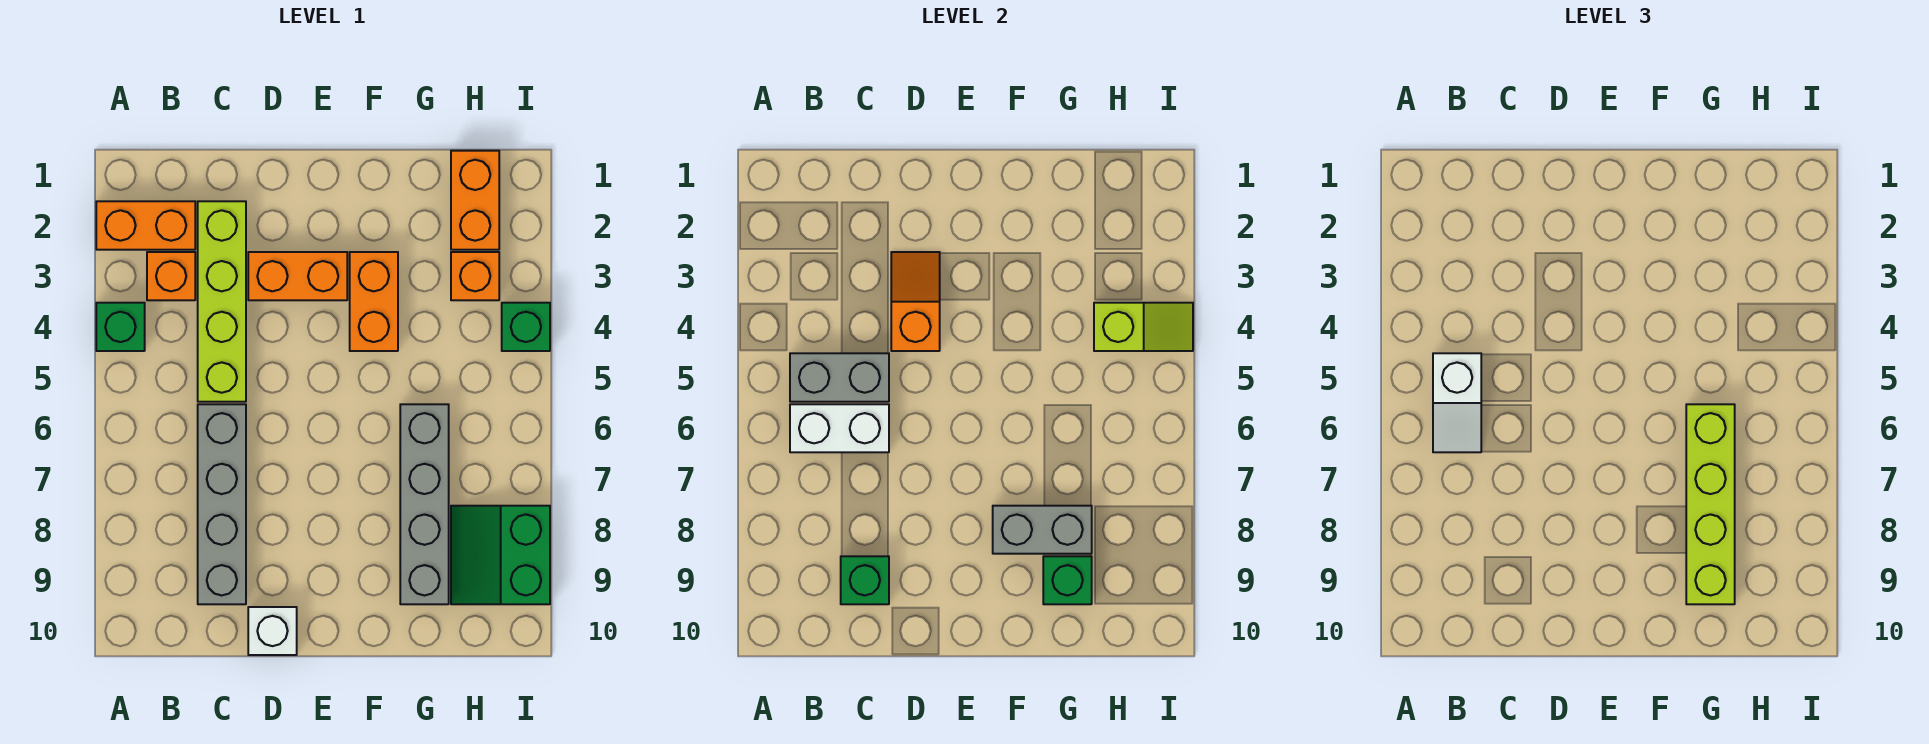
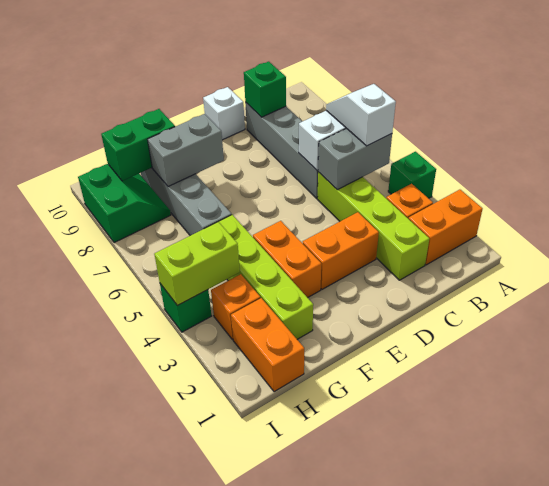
orange slope D3:D4 level 2 top 4 -> none
lime brick G6:G9 level 3 -> lime brick G2:G5 level 1
green brick G9 level 2 -> green brick G9:H9 level 2
lime slope H4:I4 level 2 top H -> lime brick H4:I4 level 2

